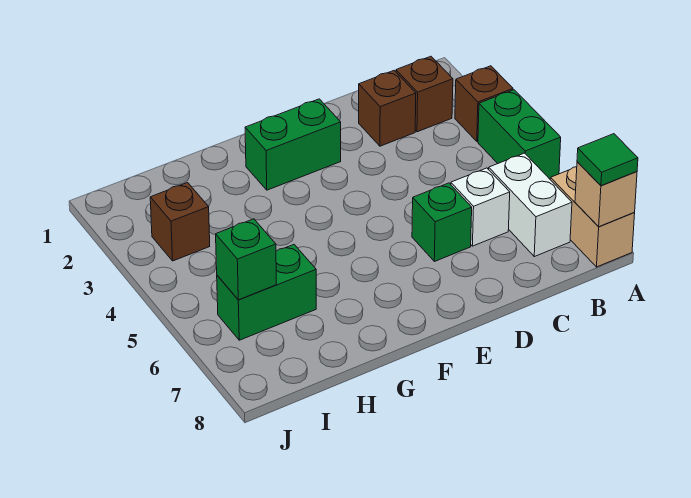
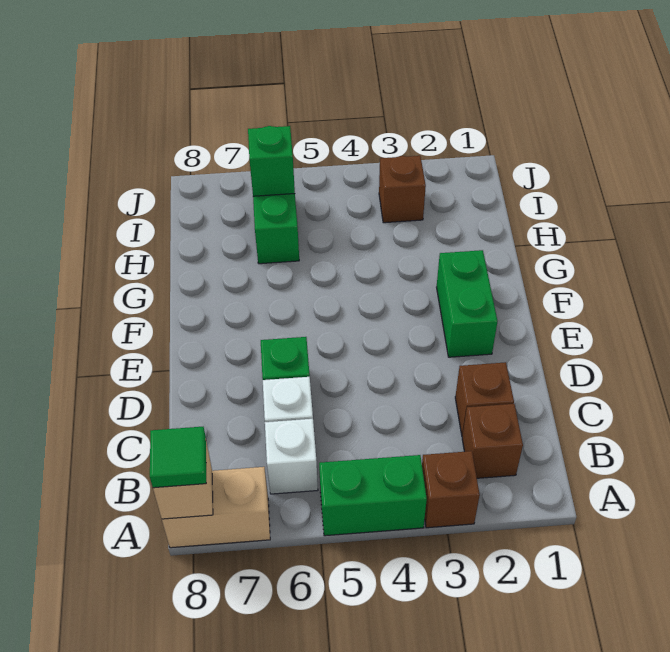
white brick B6:B7 level 1 -> white brick B6 level 1

